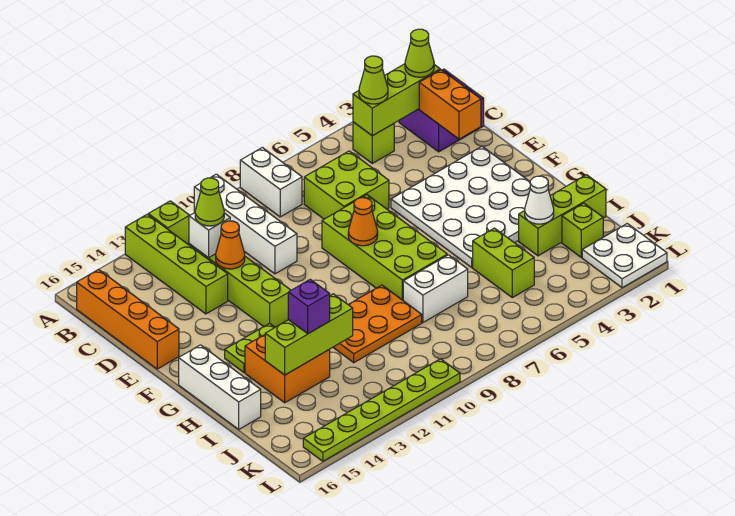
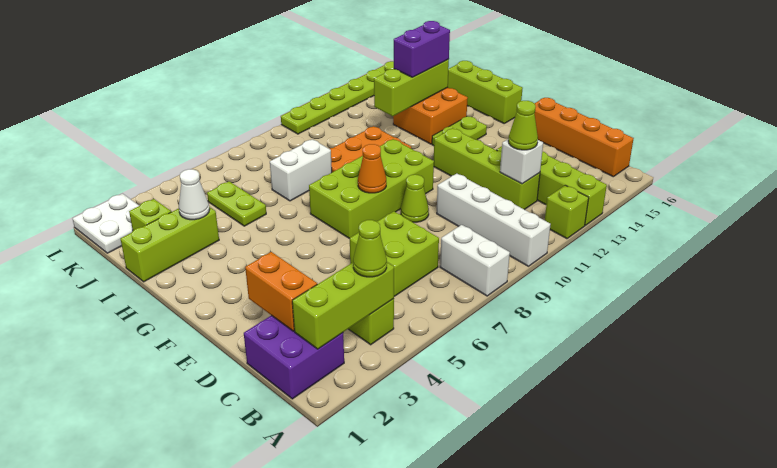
lime cone B2 level 3 -> lime cone E9 level 1
orange cone D12 level 2 -> none
white plate E2:H5 level 1 -> none
lime brick E7:H8 level 1 -> lime brick F7:G10 level 1
white brick G16:I16 level 1 -> lime brick G16:I16 level 1
lime brick I5:J5 level 1 -> lime plate I5:J5 level 1
purple brick I13 level 3 -> purple brick I13:I14 level 3

